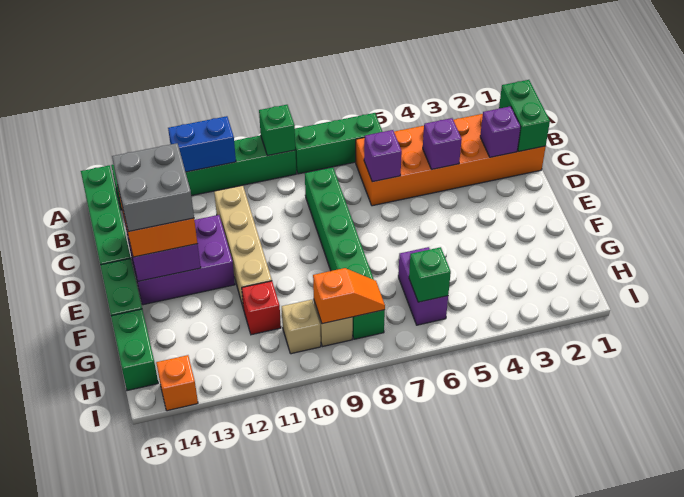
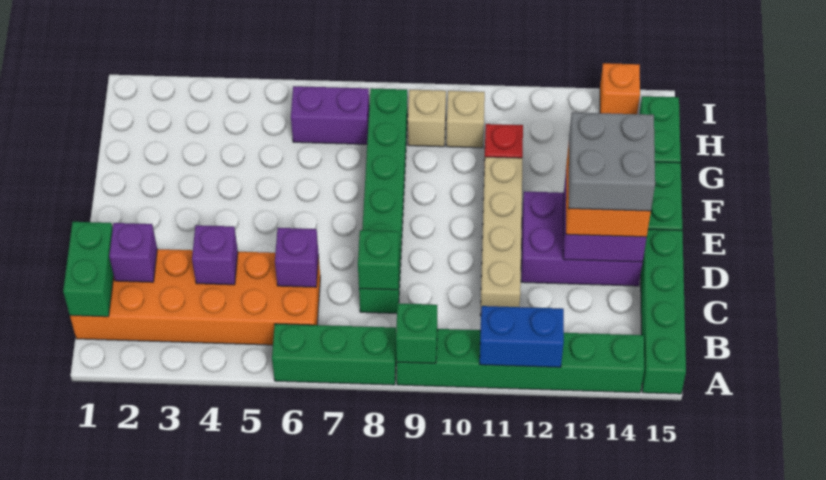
purple brick G6:H6 level 1 -> purple brick H6:H7 level 1
green brick H6 level 2 -> green brick C8 level 2
orange slope H8:H9 level 2 top 9 -> none

